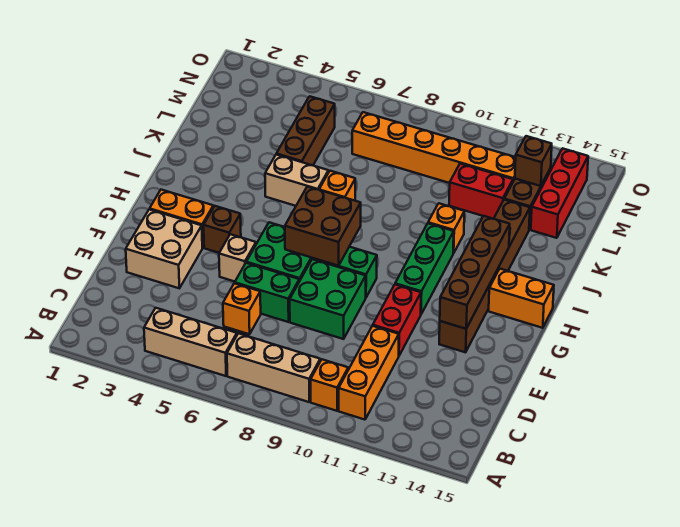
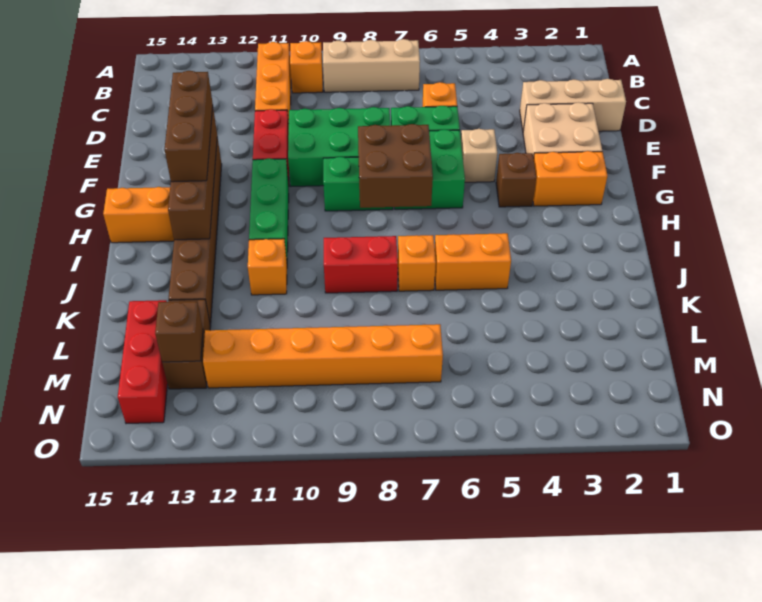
tan brick B4:B6 level 1 -> tan brick D1:D3 level 1
green brick E8:F9 level 1 -> green brick E8:F10 level 1
tan brick J5:J6 level 1 -> orange brick J5:J6 level 1
brown brick K5:M5 level 1 -> brown brick F13:H13 level 3
red brick L11:L12 level 1 -> red brick J8:J9 level 1

